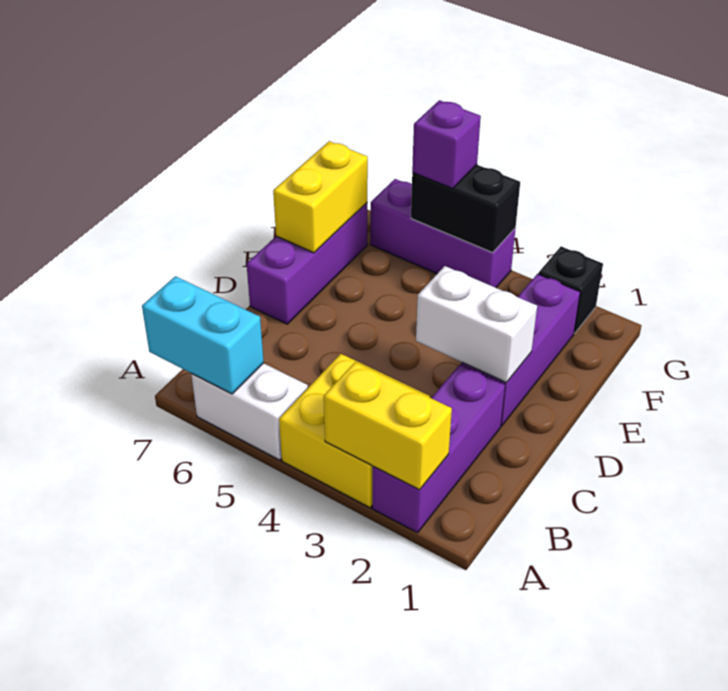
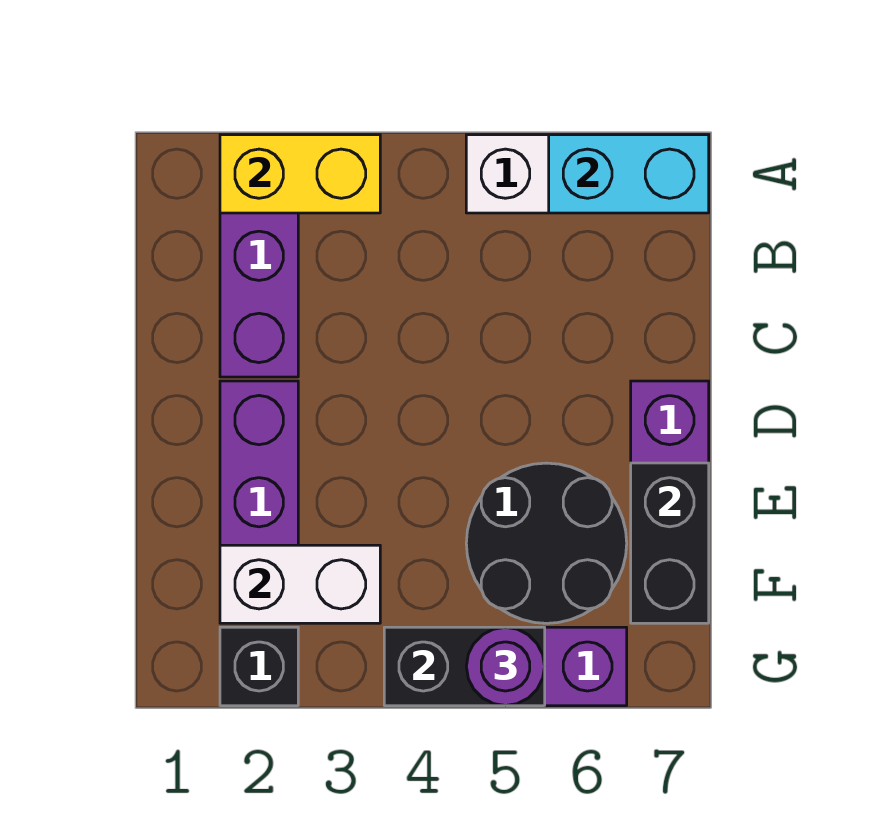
yellow brick A3:B4 level 1 -> none
white brick D2:D3 level 2 -> white brick F2:F3 level 2
none -> black round brick E5:F6 level 1
yellow brick E7:F7 level 2 -> black brick E7:F7 level 2
purple brick G5 level 3 -> purple round brick G5 level 3

